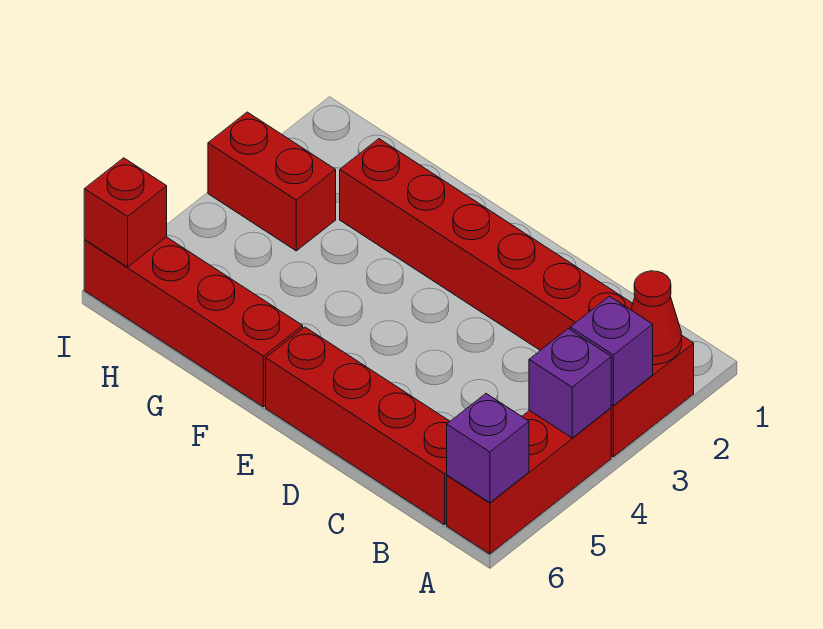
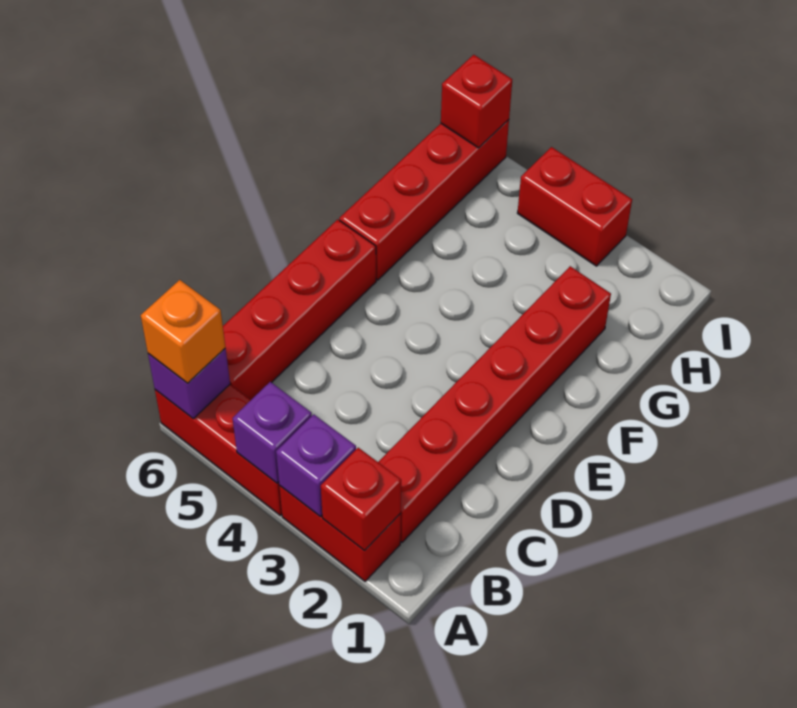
red cone A2 level 2 -> red brick A2 level 2
none -> orange brick A6 level 3
red brick H3:I3 level 1 -> red brick I3:I4 level 1

